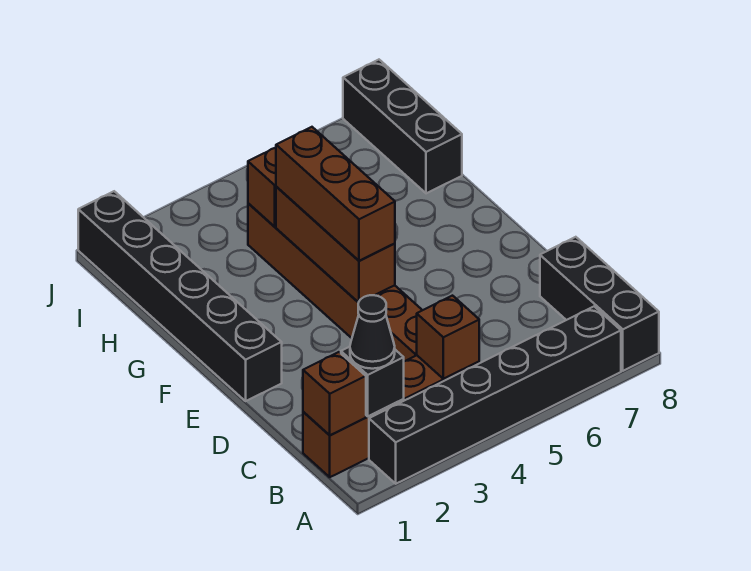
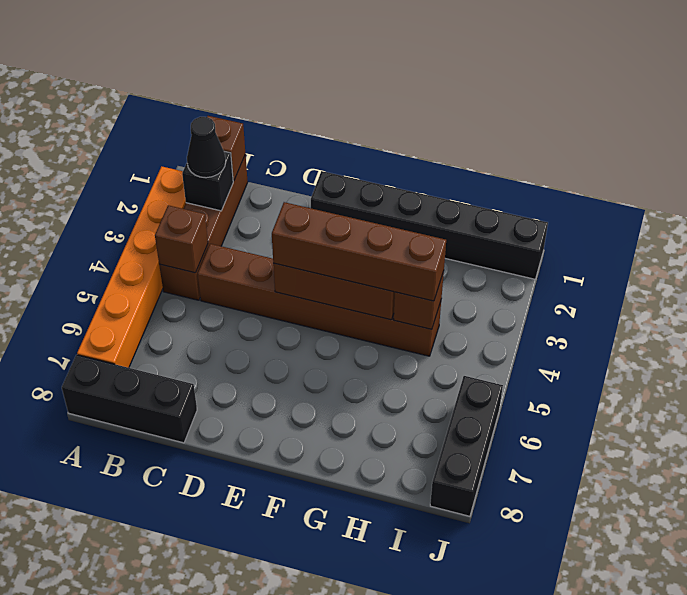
black brick A2:A7 level 1 -> orange brick A2:A7 level 1
brown brick E4:G4 level 3 -> brown brick E4:H4 level 3
black brick H8:J8 level 1 -> black brick J6:J8 level 1

